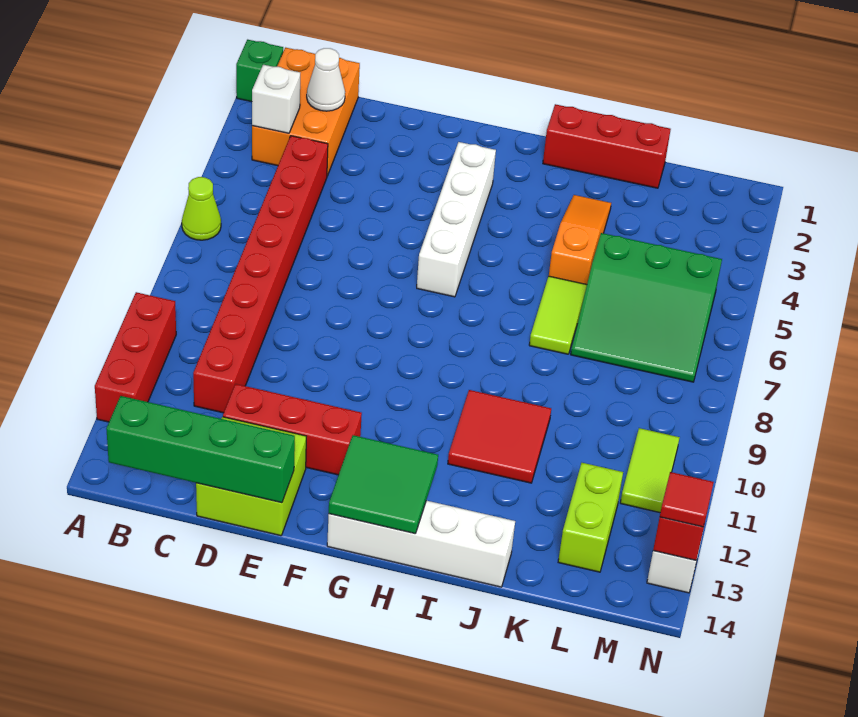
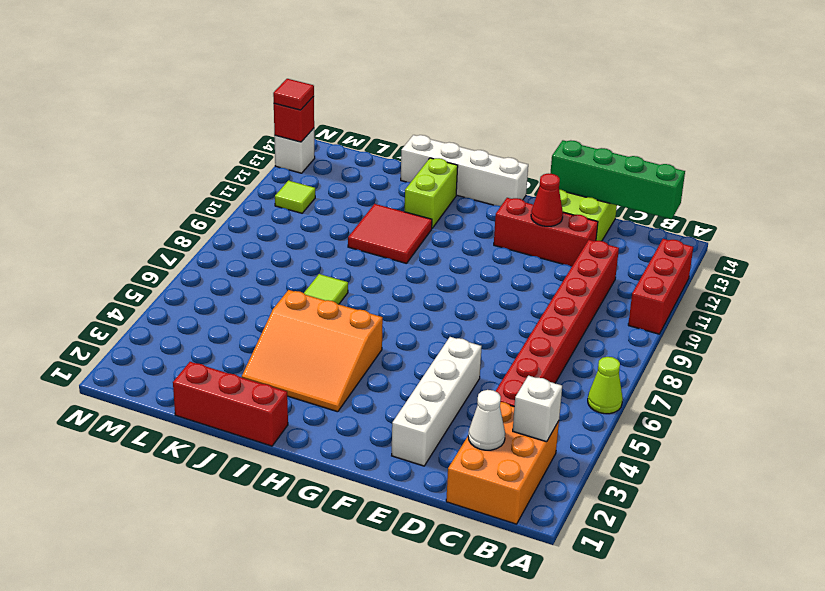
green brick A1 level 1 -> none
none -> red cone E12 level 2
white brick G3:G6 level 1 -> white brick E2:E5 level 1
green tile G13:H14 level 2 -> none
orange slope J3:J5 level 1 top 5 -> orange slope H3:J5 level 1 top 5
green slope K5:M7 level 1 top 5 -> none
lime brick L12:L13 level 1 -> lime brick I12:I13 level 1
lime tile M10:M11 level 1 -> lime tile M11 level 1

